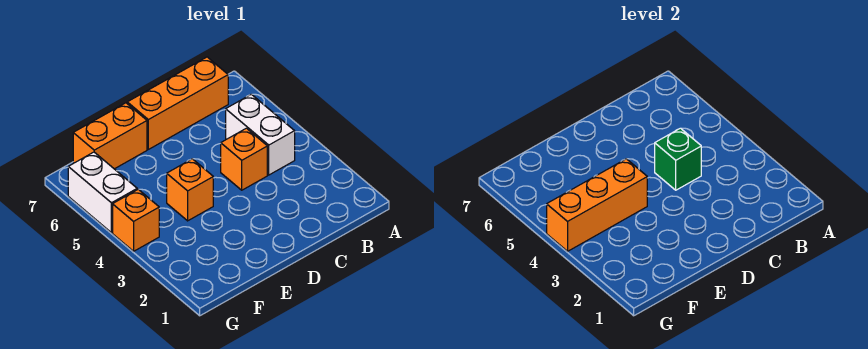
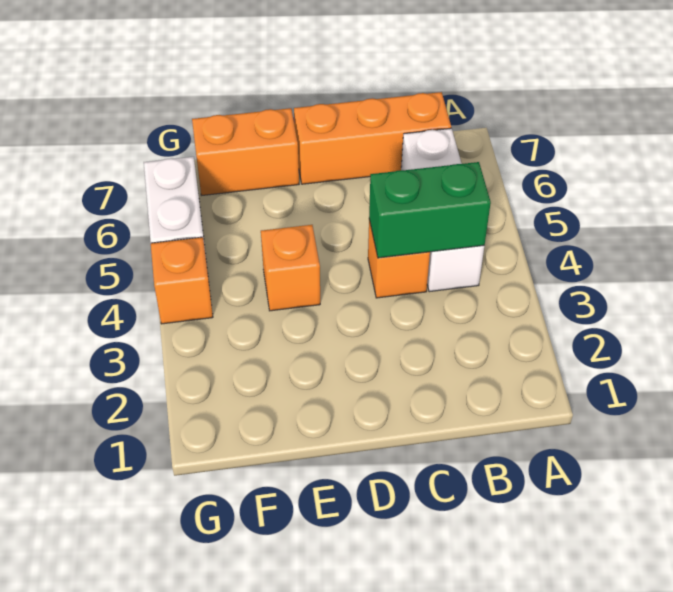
white brick B4:B5 level 1 -> white brick B4:B6 level 1
green brick C4 level 2 -> green brick B4:C4 level 2
orange brick E4:G4 level 2 -> none

